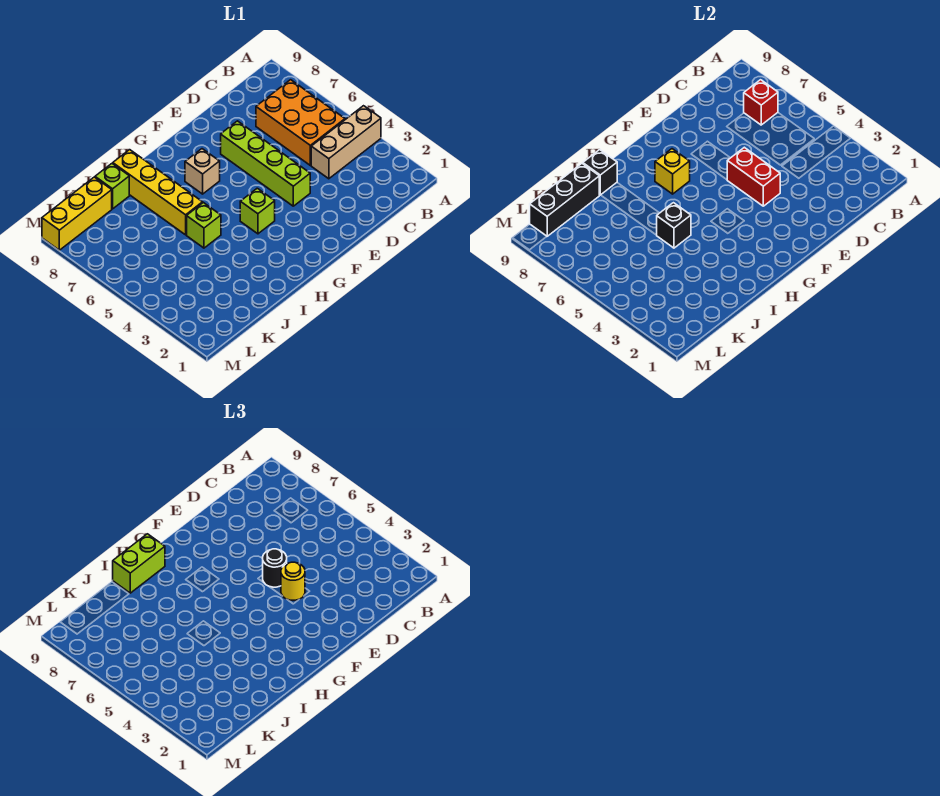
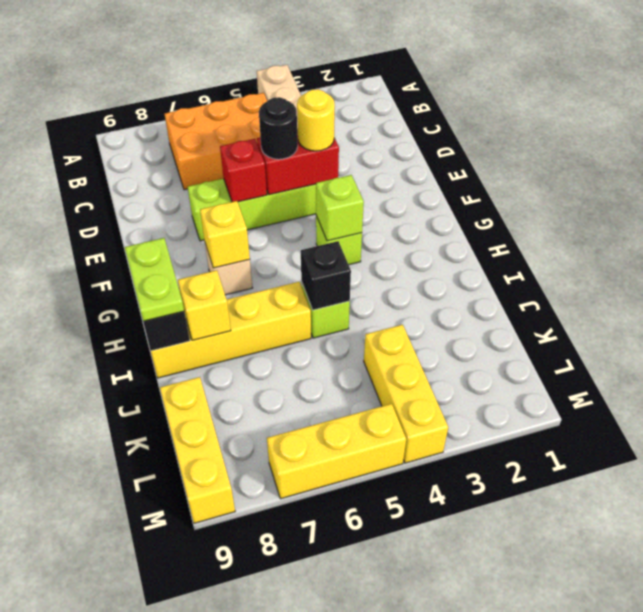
red brick B7 level 2 -> red brick E6 level 2
lime brick H9:I9 level 3 -> lime plate H9:I9 level 3
none -> yellow brick I8 level 2
lime brick J9 level 1 -> lime brick G4 level 2
black brick J9:L9 level 2 -> none
none -> yellow brick K4:M4 level 1
none -> yellow brick M5:M7 level 1

